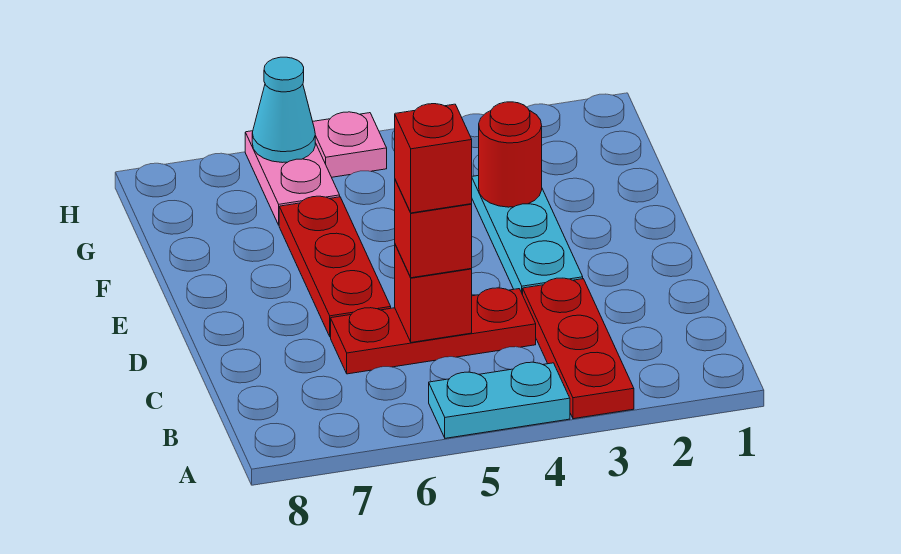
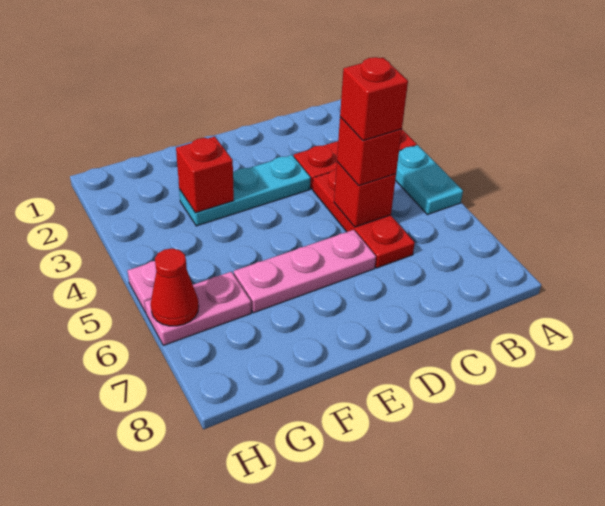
red plate D6:F6 level 1 -> pink plate D6:F6 level 1
red round brick F3 level 2 -> red brick F3 level 2
cyan cone H6 level 2 -> red cone H6 level 2

